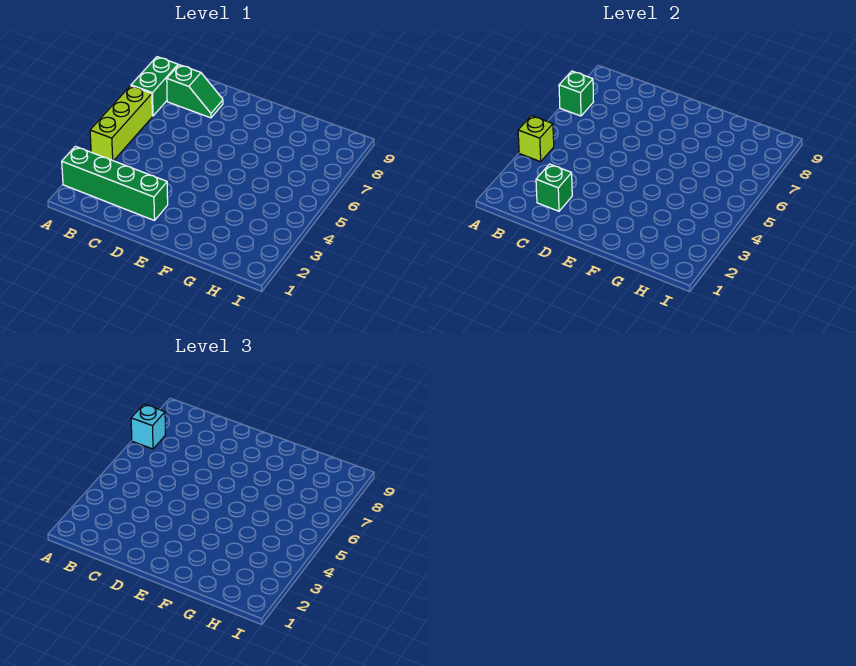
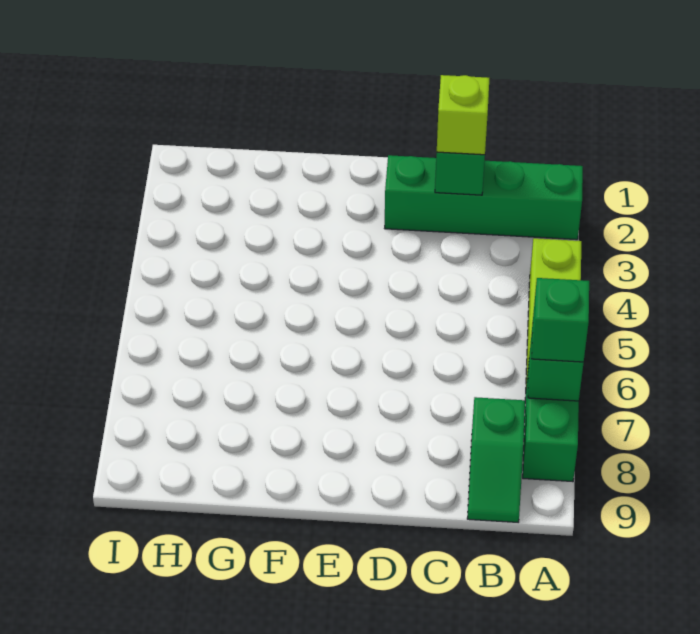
lime brick A4 level 2 -> lime brick C2 level 3
cyan brick A7 level 3 -> green brick A7 level 3
green slope B8:C8 level 1 top B -> green slope B8:B9 level 1 top 8

